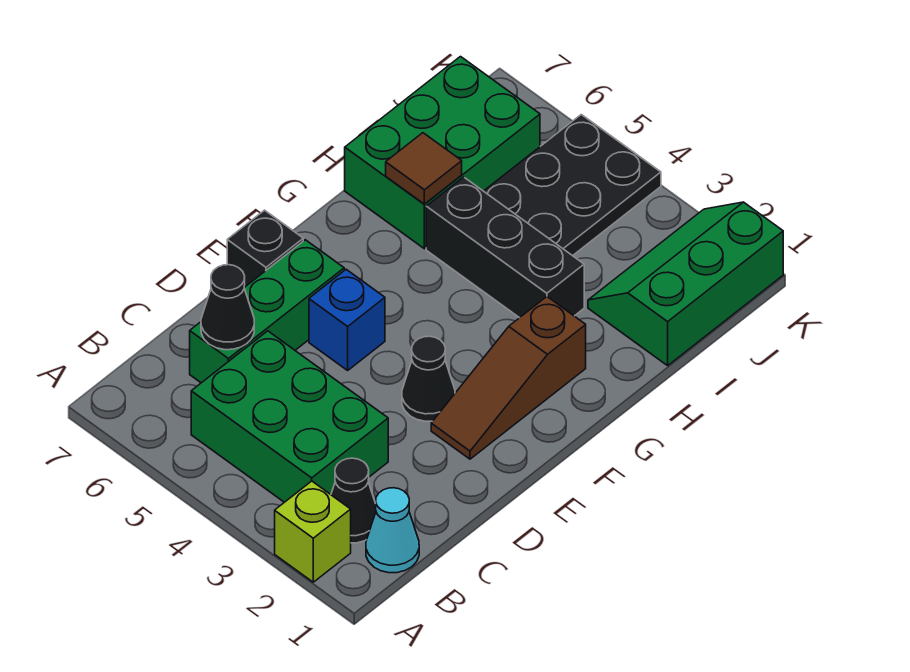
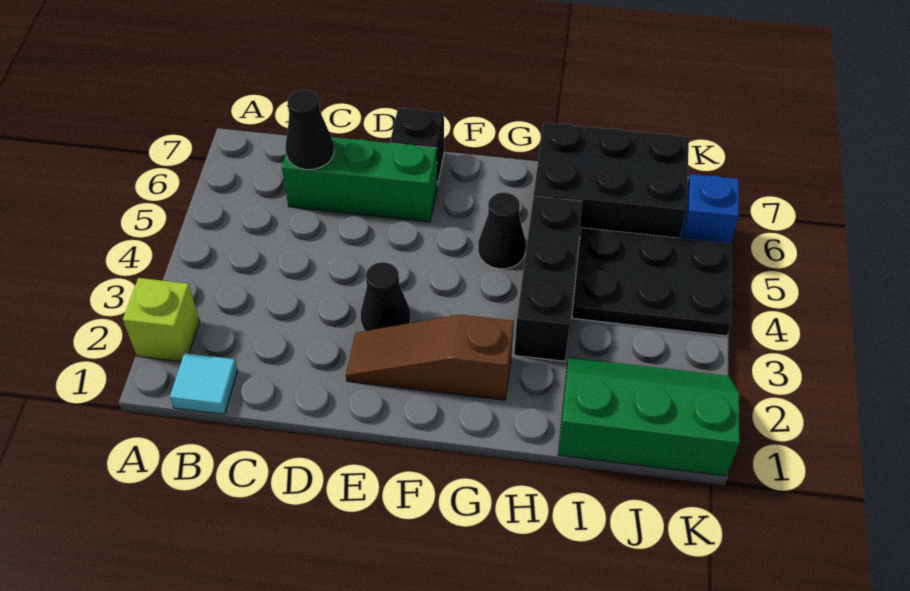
cyan cone B1 level 1 -> cyan tile B1 level 1
black cone B2 level 1 -> black cone G5 level 1
green brick B3:C5 level 1 -> none
blue brick E5 level 1 -> blue brick K6 level 1
green brick H6:J7 level 1 -> black brick H6:J7 level 1
brown tile H6 level 2 -> none

